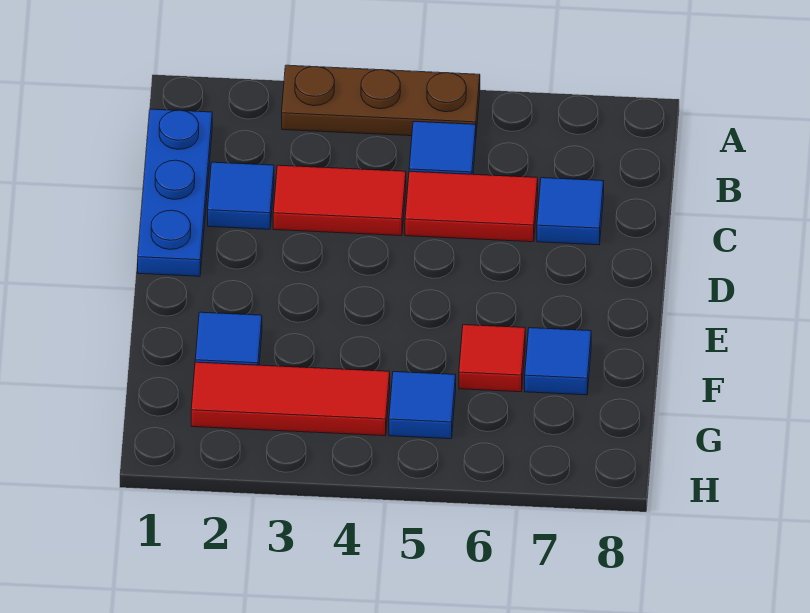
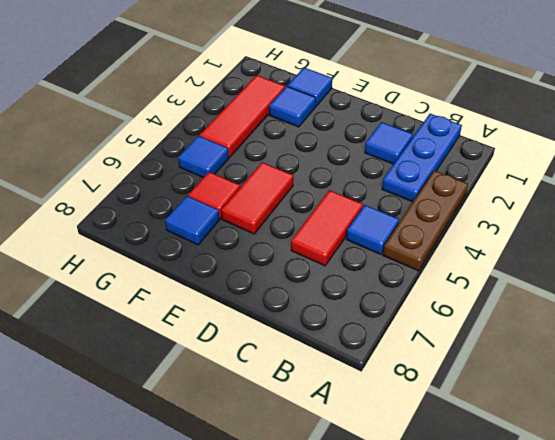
blue plate B1:D1 level 1 -> blue plate B1:B3 level 1
red tile C3:C4 level 1 -> red tile E5:E6 level 1
blue tile C7 level 1 -> blue tile F1 level 1

